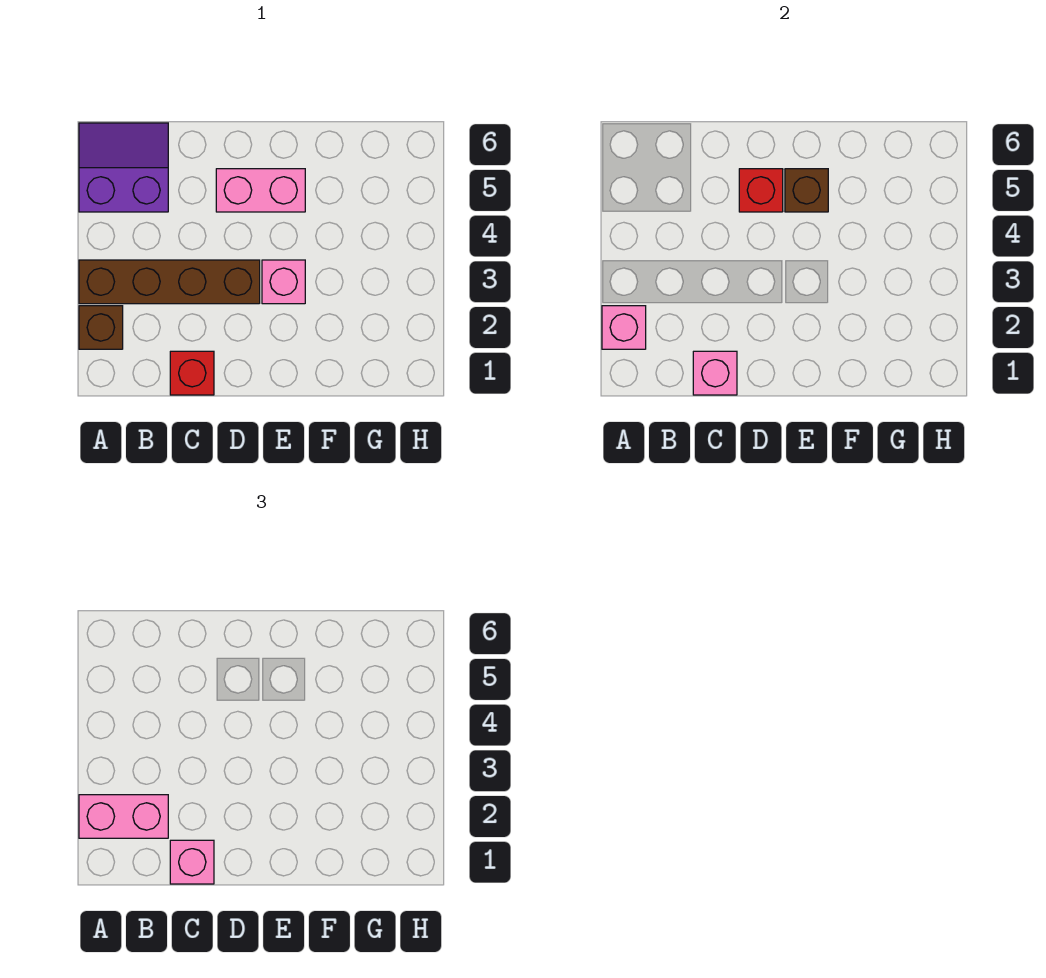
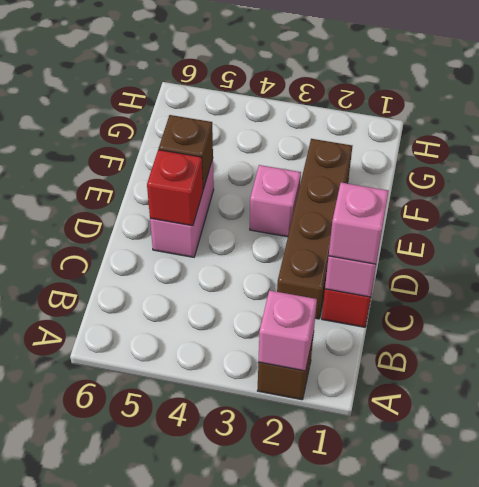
pink brick A2:B2 level 3 -> none
brown brick A3:D3 level 1 -> brown brick C2:F2 level 1
purple slope A5:B6 level 1 top 5 -> none

